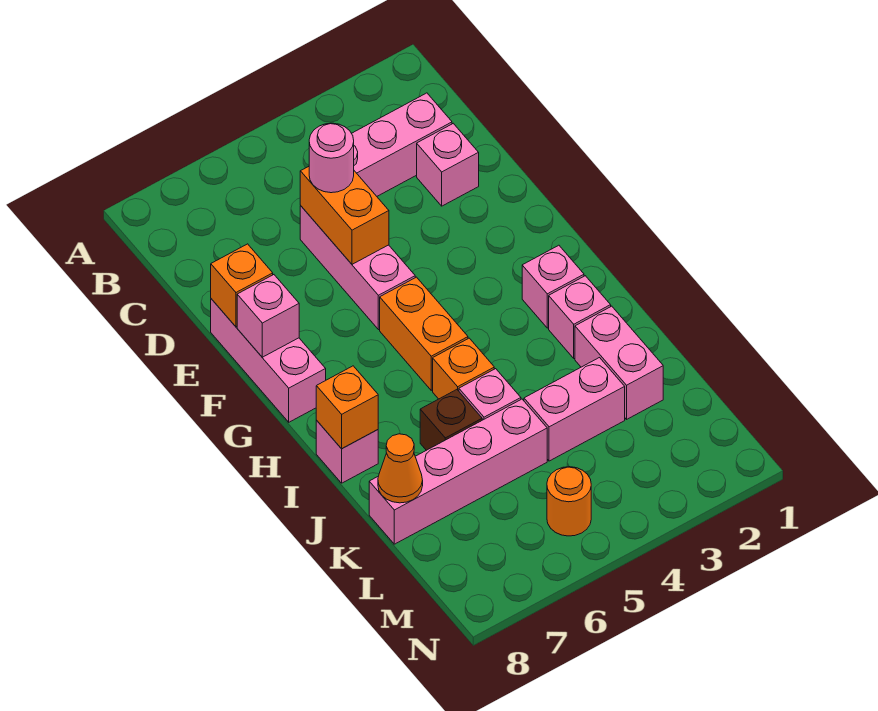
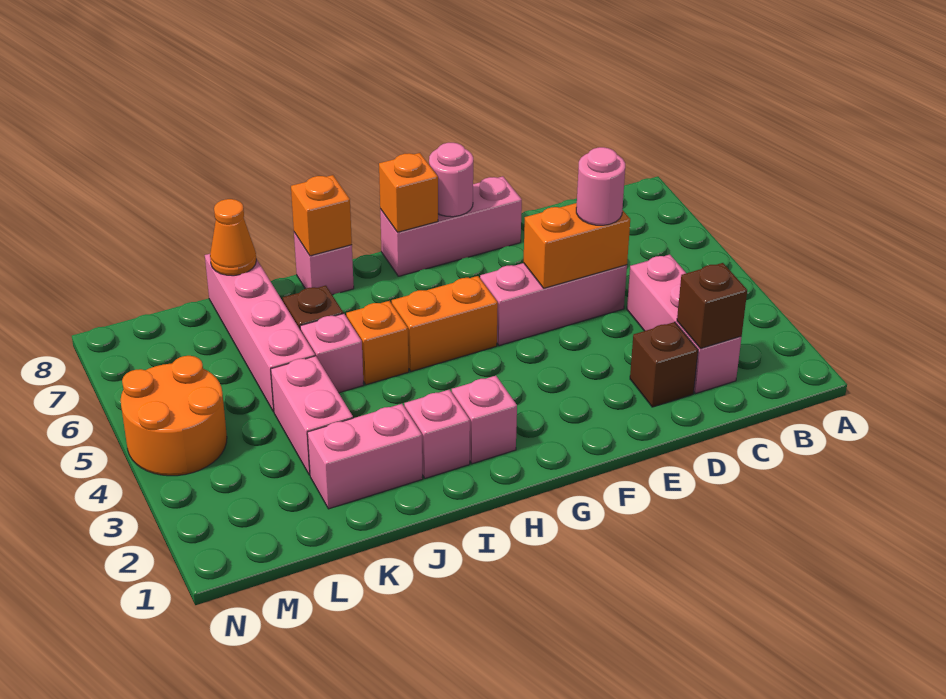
none -> brown brick C2 level 2
pink brick D2 level 1 -> brown brick D2 level 1
orange brick E8 level 2 -> orange brick G8 level 2
pink brick F8 level 2 -> pink round brick F8 level 2
orange round brick M5 level 1 -> orange round brick M4:N5 level 1

